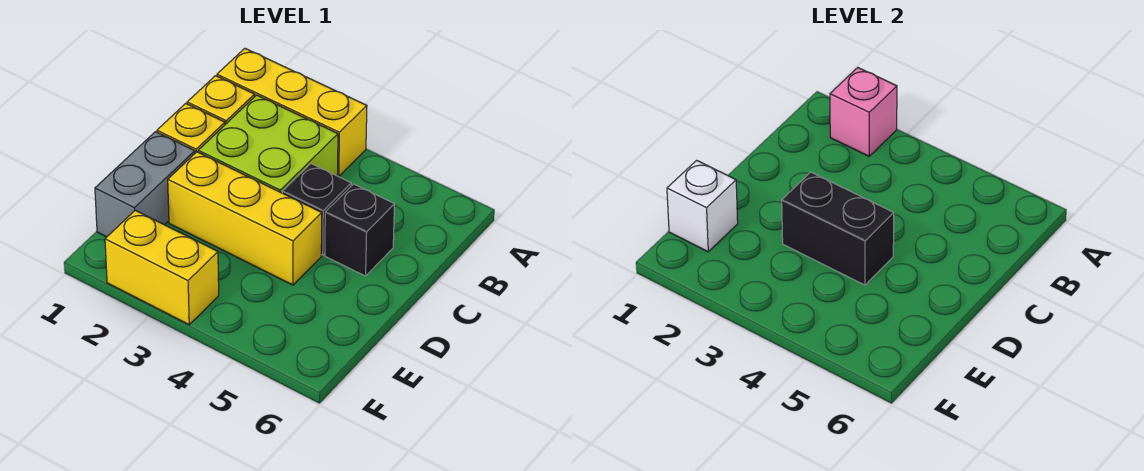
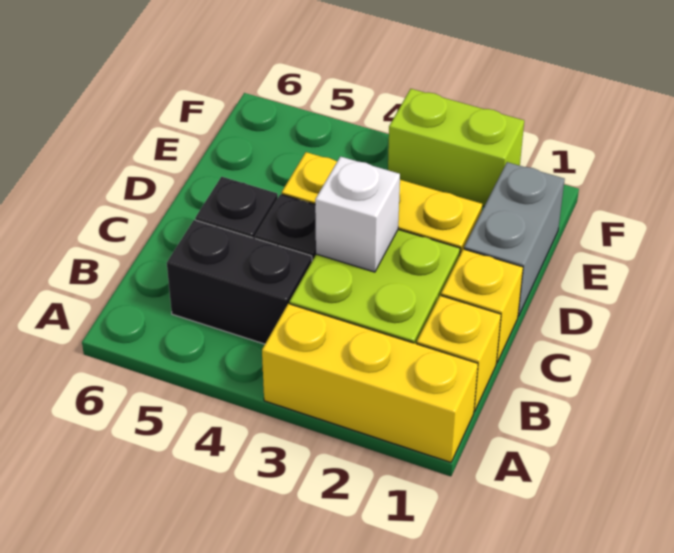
pink brick A2 level 2 -> none
black brick D3:D4 level 2 -> black brick B4:B5 level 1
white brick E1 level 2 -> white brick C3 level 2
yellow brick F2:F3 level 1 -> lime brick F2:F3 level 1

